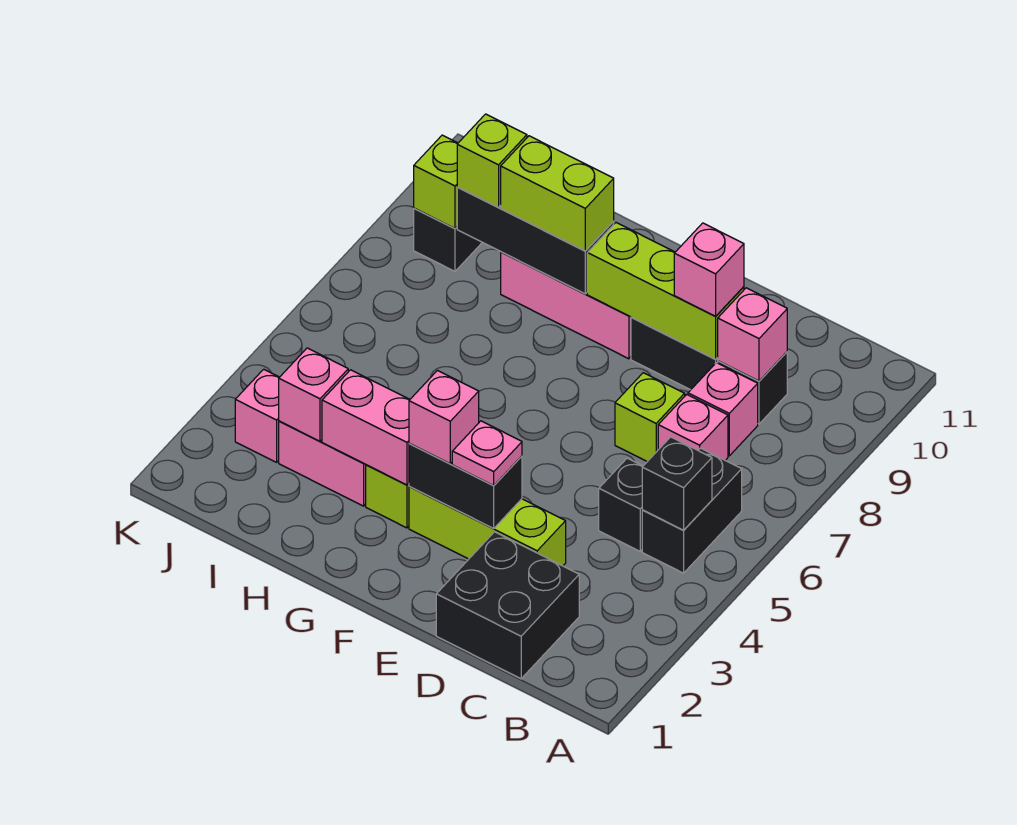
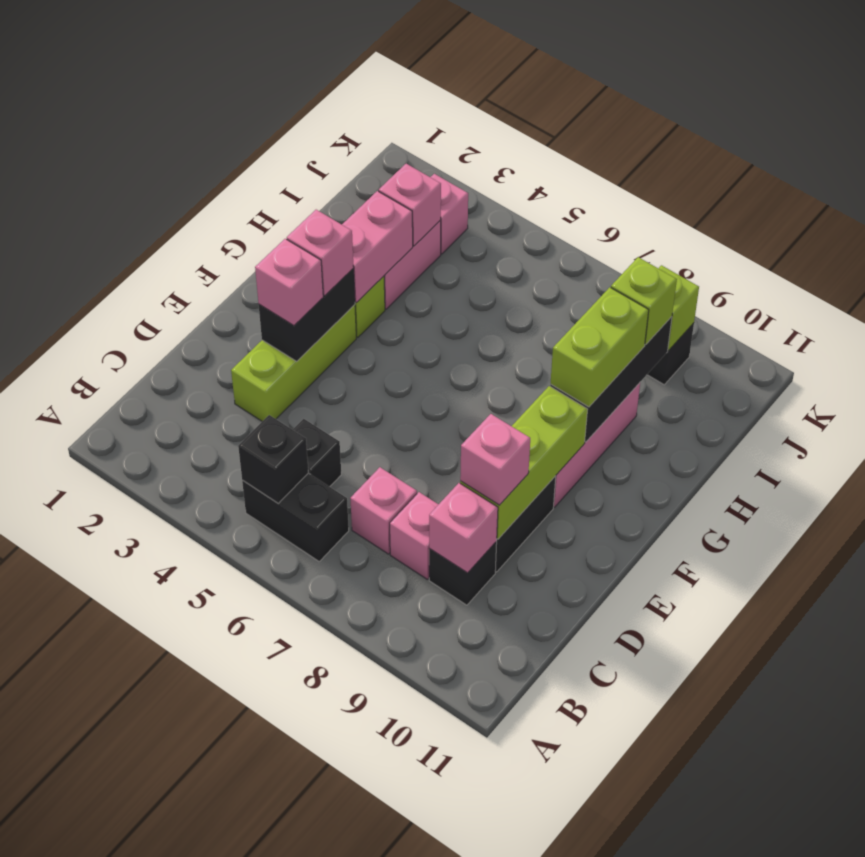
black brick C1:D2 level 1 -> none
lime brick D7 level 1 -> none
pink plate E3 level 3 -> pink brick E3 level 3

